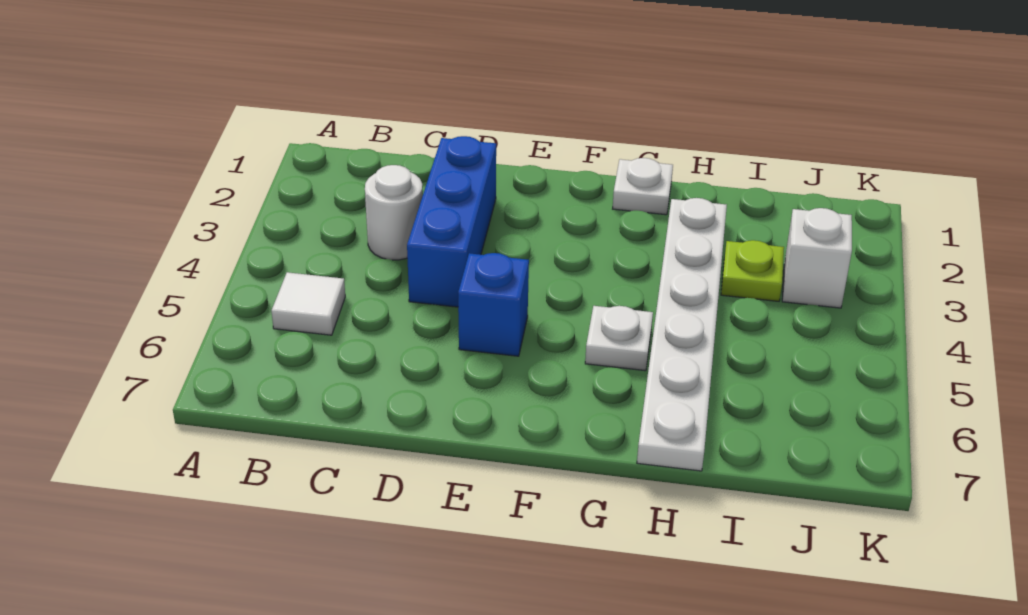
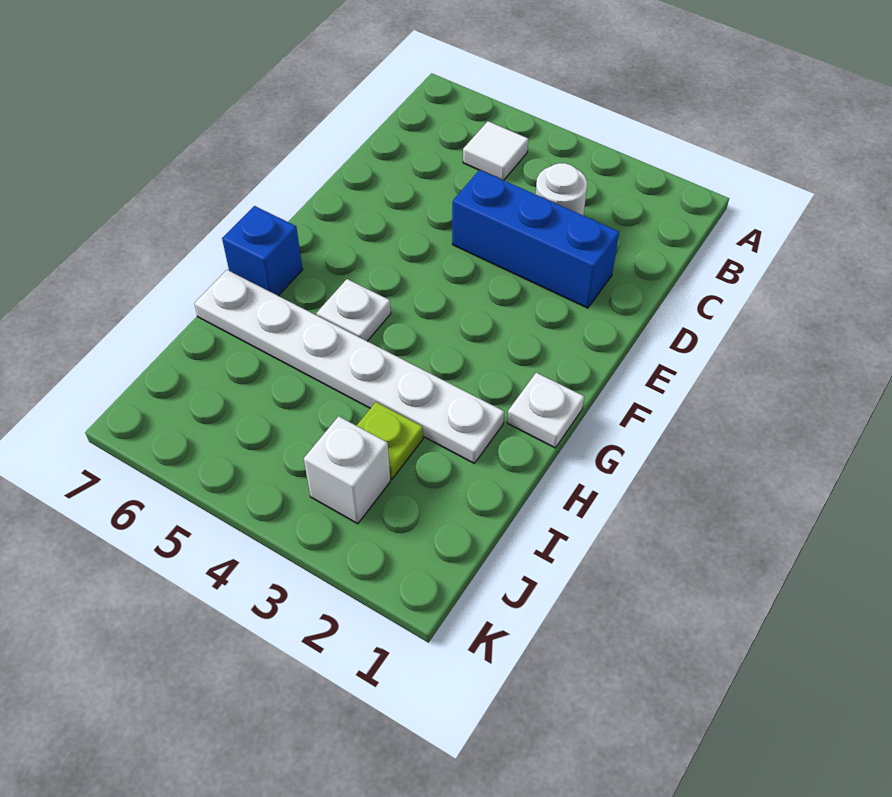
blue brick E5 level 1 -> blue brick G7 level 1

